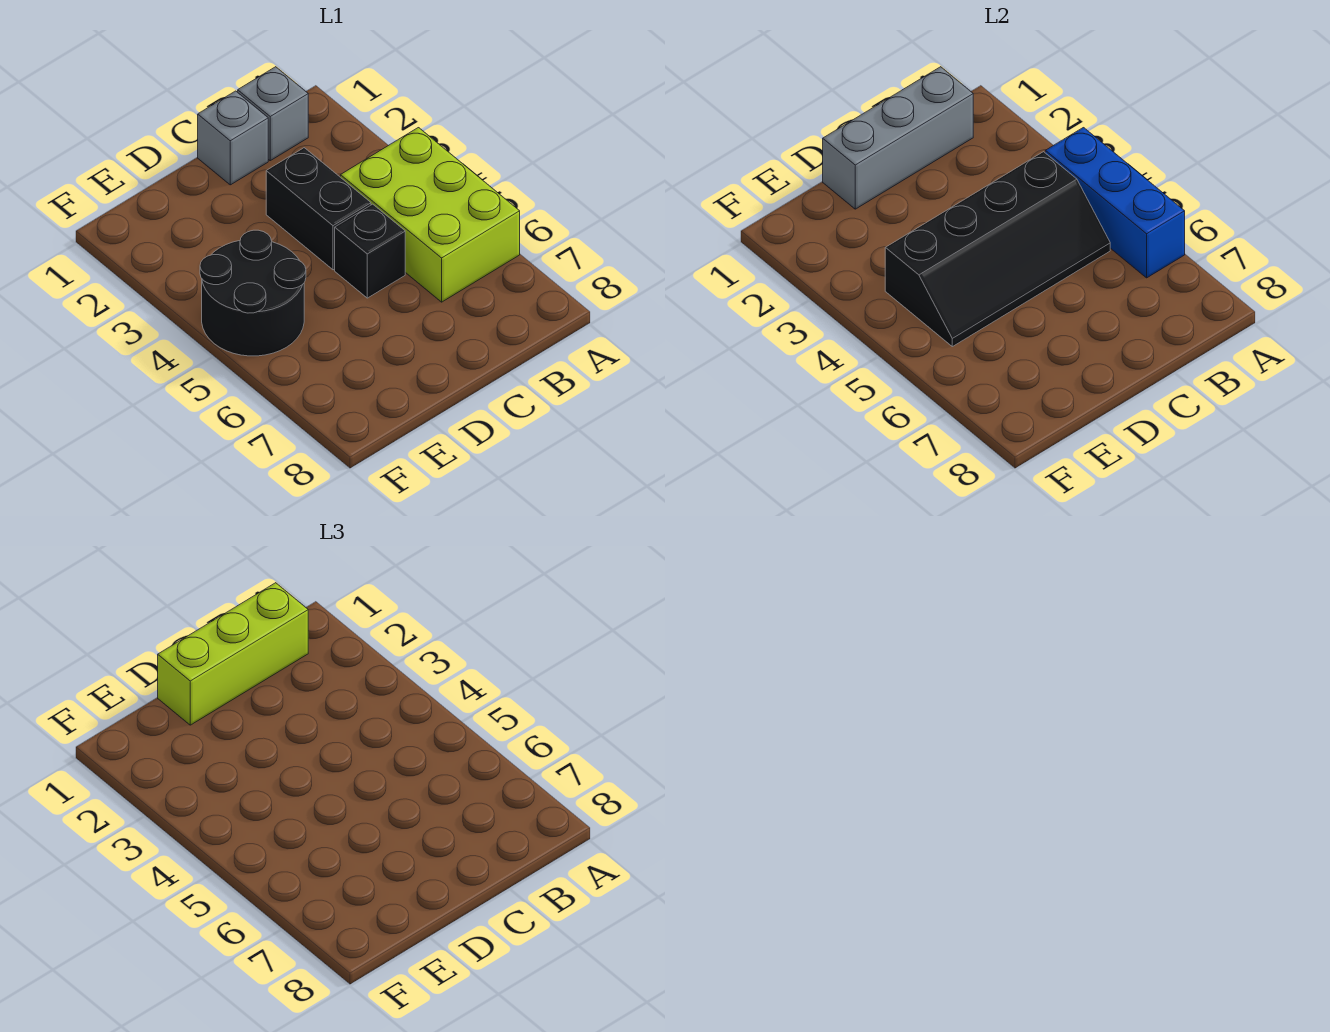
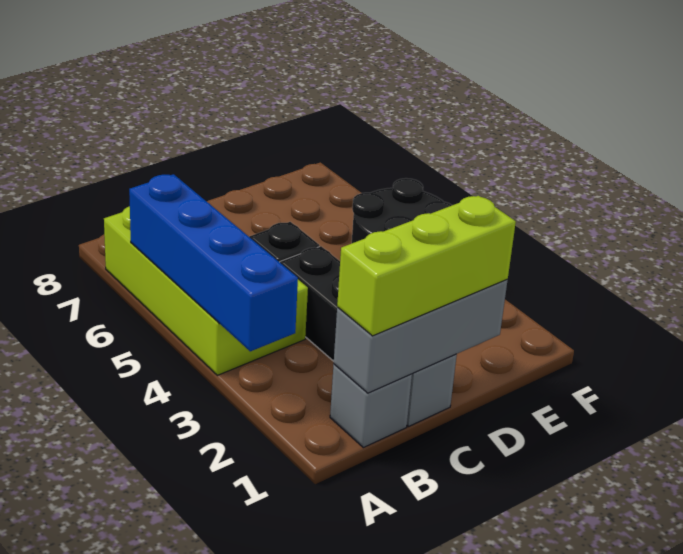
lime brick A4:B6 level 1 -> lime brick A4:B7 level 1
blue brick A4:A6 level 2 -> blue brick A3:A6 level 2
black slope B4:E5 level 2 top 4 -> none

